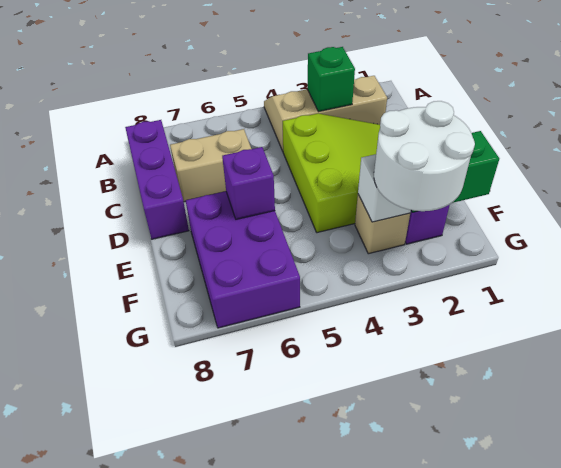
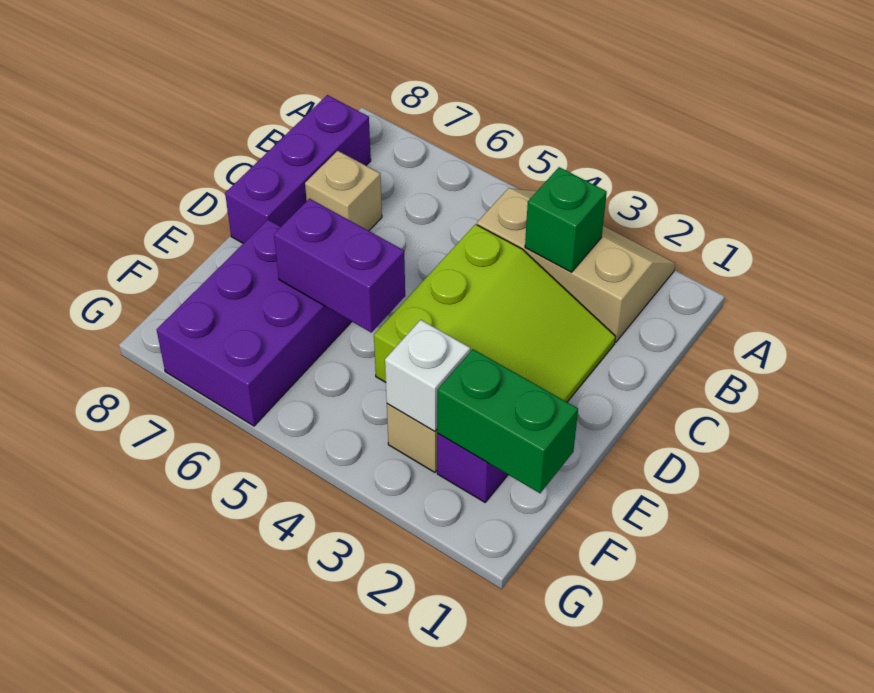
tan brick C6:C7 level 1 -> tan brick C7 level 1
purple brick E6 level 2 -> purple brick E5:E6 level 2
white round brick F2:G3 level 3 -> none

